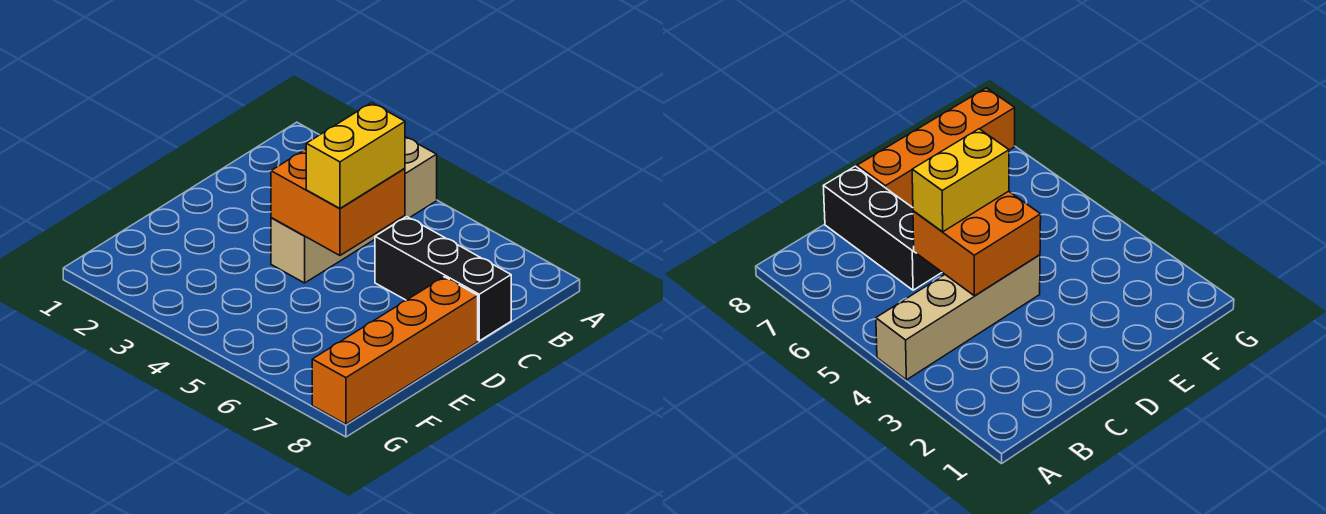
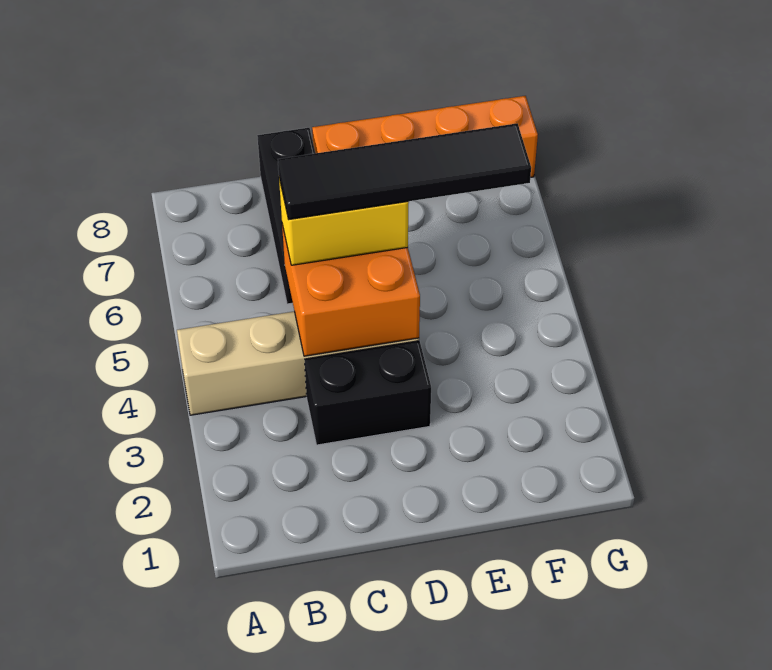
none -> black brick C3:D3 level 1
none -> black tile C5:F5 level 4

